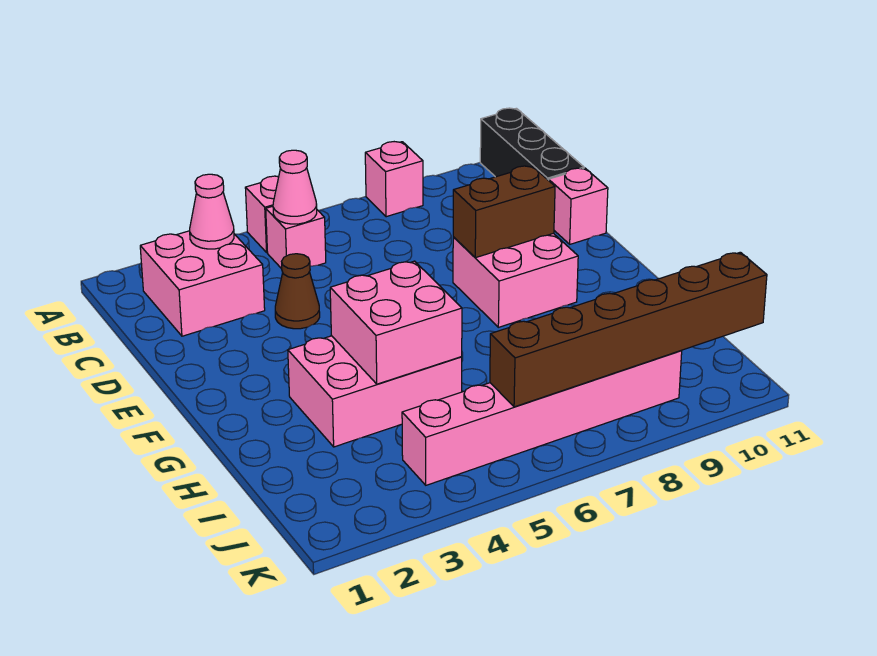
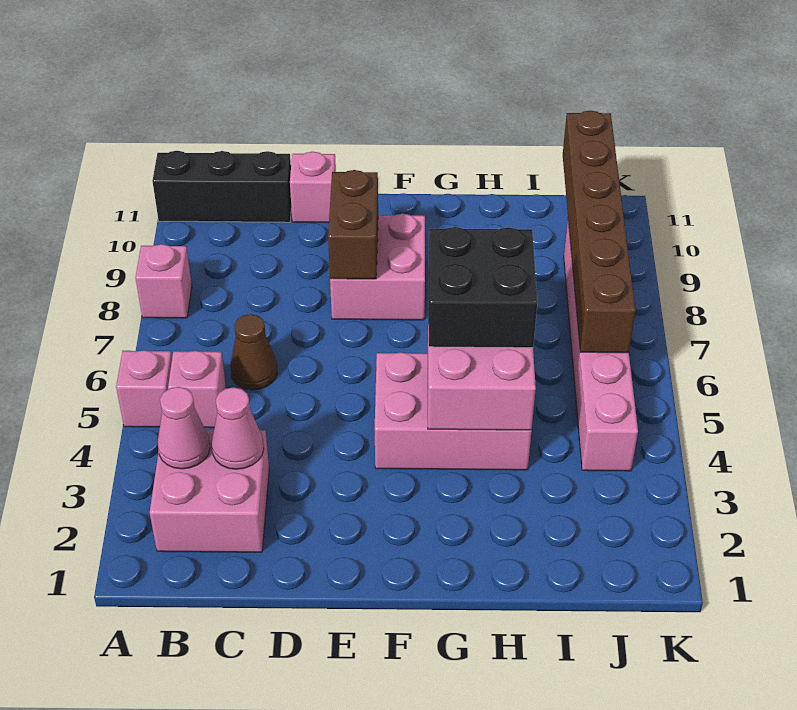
pink cone B5 level 2 -> pink cone C3 level 2
brown cone D4 level 1 -> brown cone C6 level 1
pink brick G3:H5 level 1 -> pink brick F4:H5 level 1
none -> black brick G5:H6 level 3

